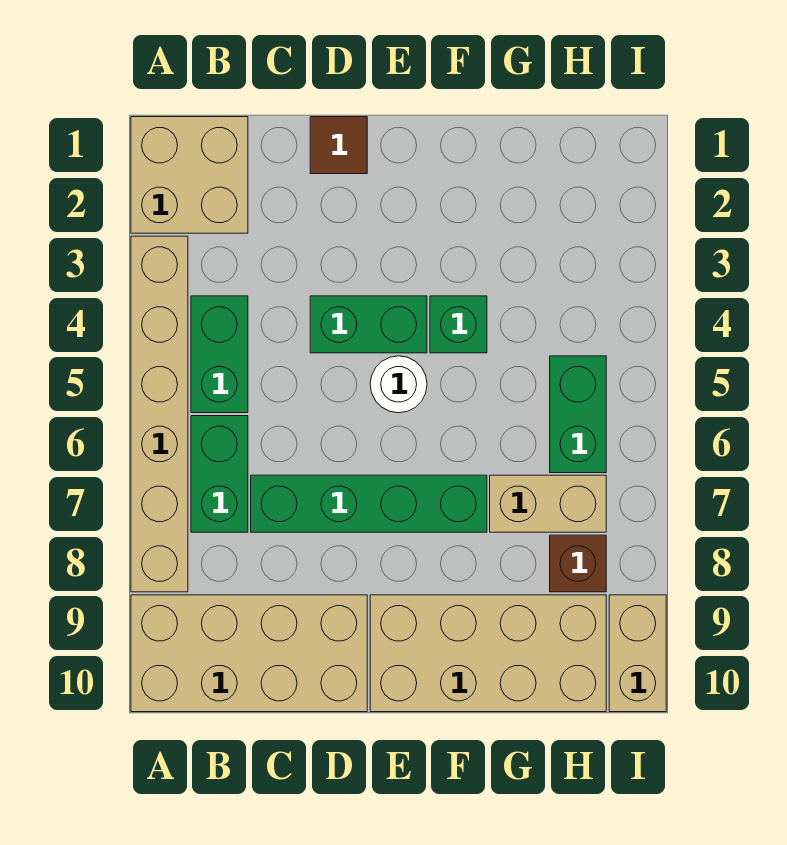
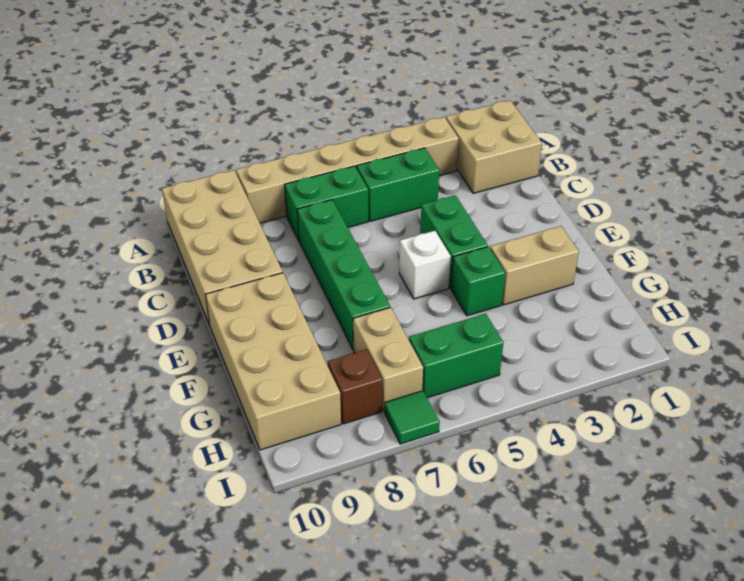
brown tile D1 level 1 -> none
white round brick E5 level 1 -> white brick E5 level 1
none -> green tile I7 level 1
tan brick I9:I10 level 1 -> tan brick F2:F3 level 1

